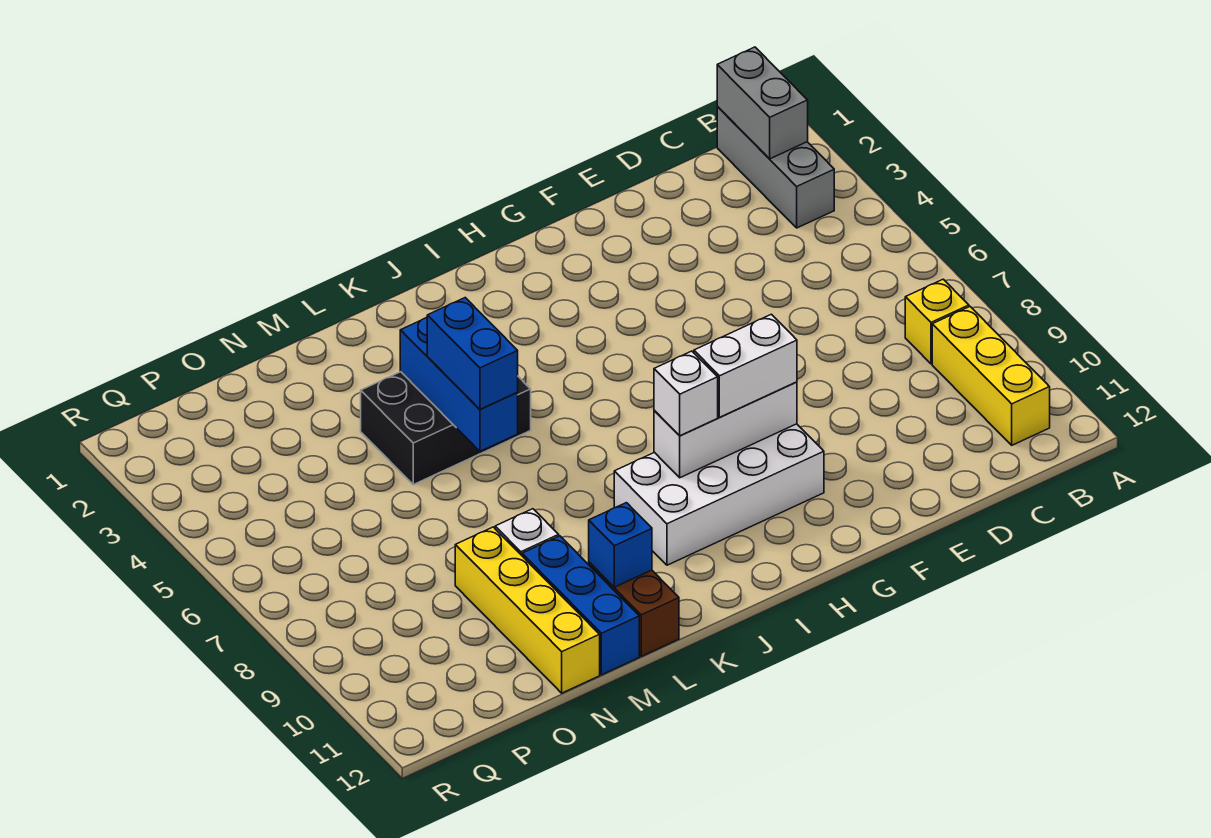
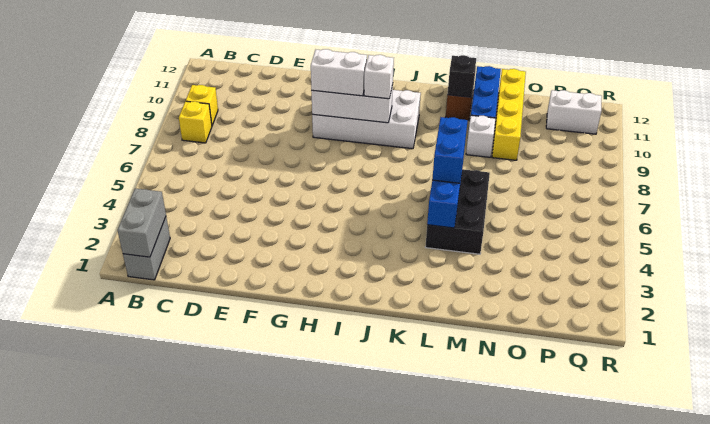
grey brick B1:B3 level 1 -> grey brick B1:B2 level 1
yellow brick B9:B11 level 1 -> yellow brick B9 level 1
black brick K4:M5 level 1 -> black brick L4:M6 level 1
blue brick L11 level 2 -> black brick L11 level 2
none -> white brick P11:Q11 level 1

